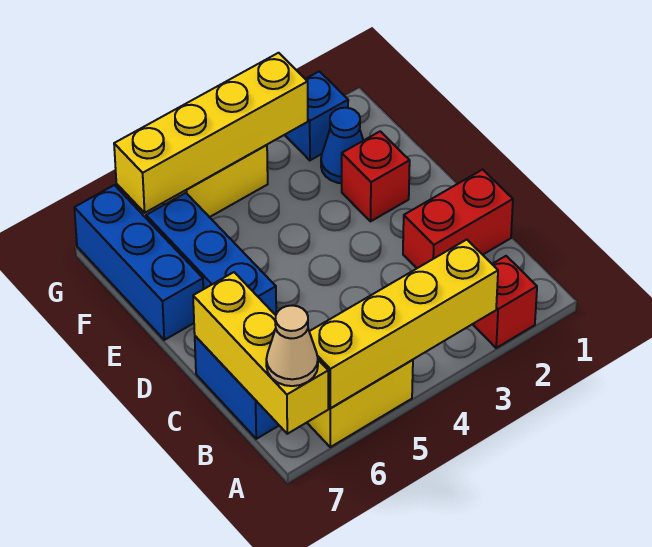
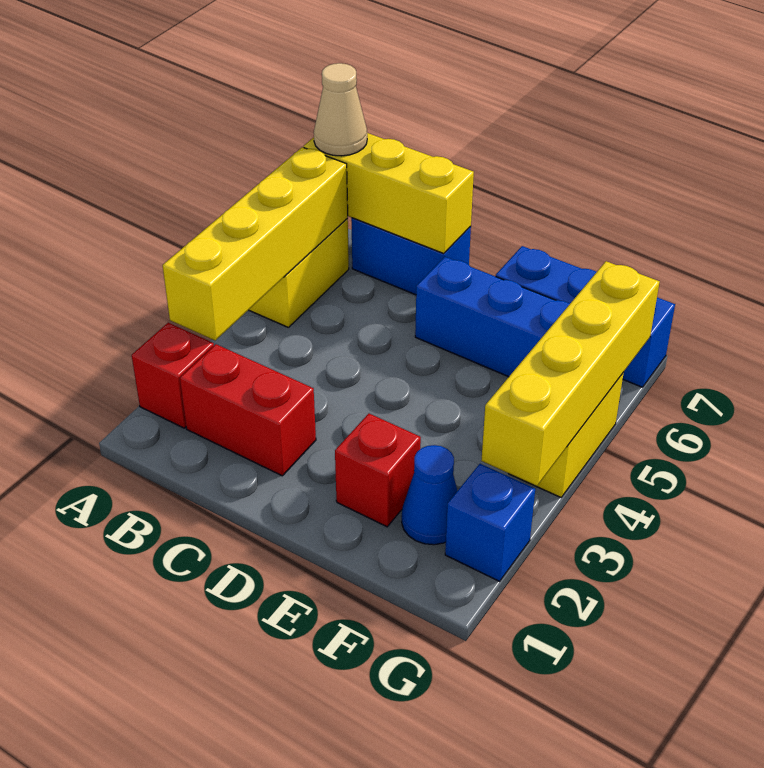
red brick C1:C2 level 1 -> red brick B2:C2 level 1

